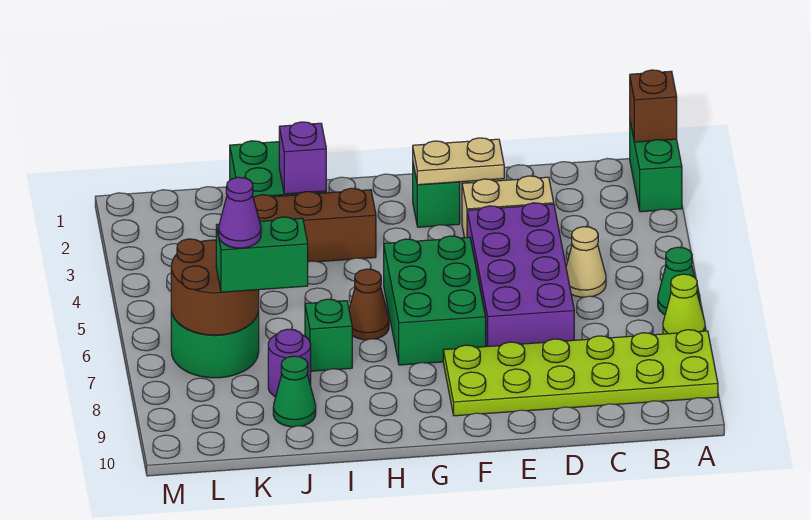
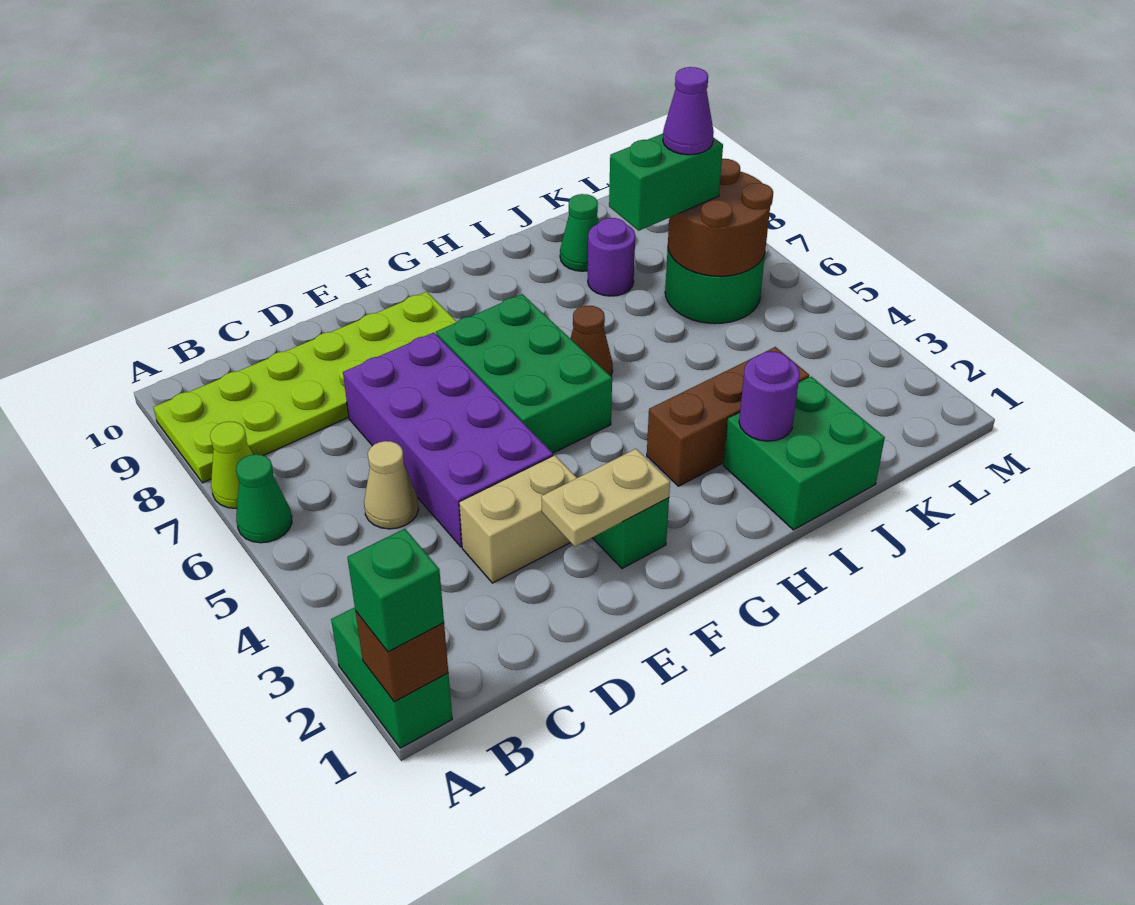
purple brick I2 level 2 -> purple round brick I2 level 2
green brick I7 level 1 -> green brick A1 level 3

